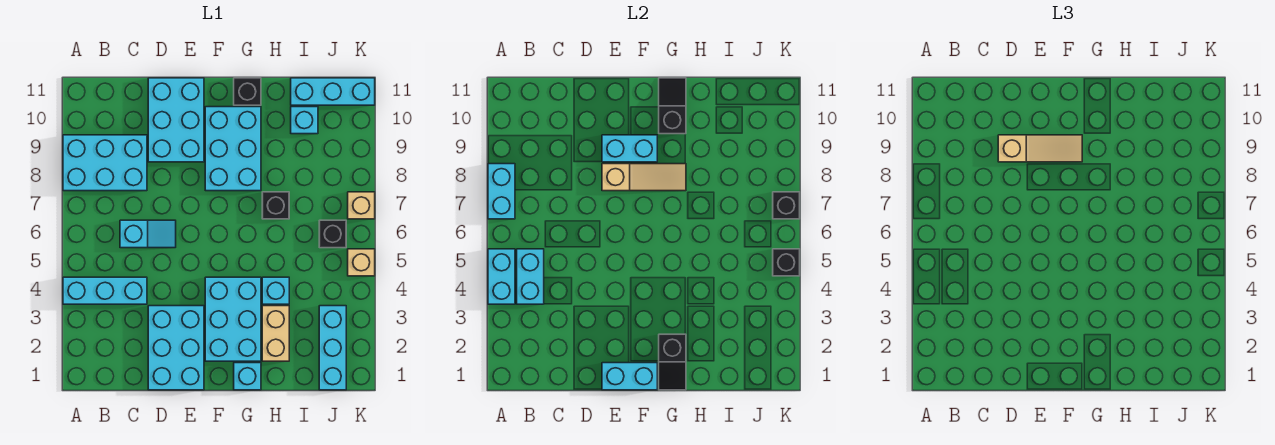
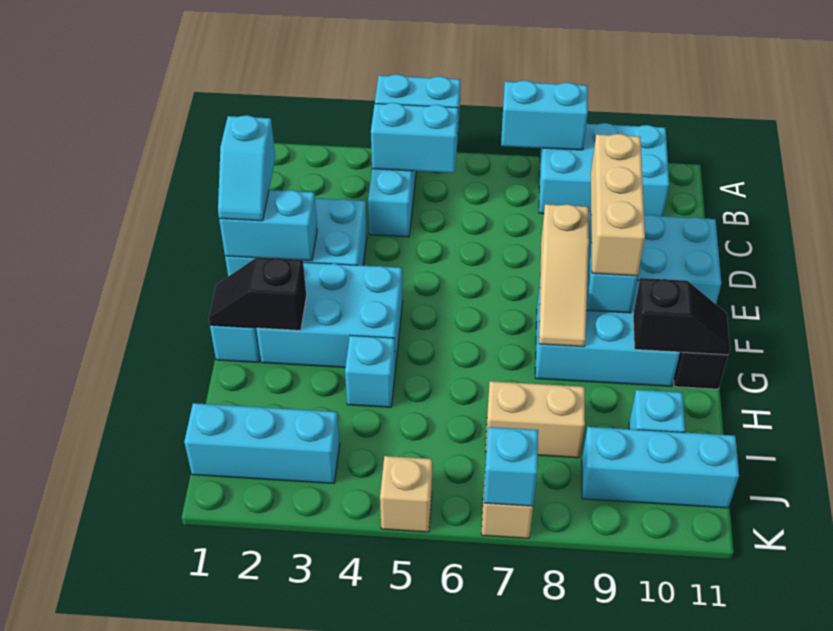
cyan brick A8:C9 level 1 -> cyan brick A8:B10 level 1
cyan slope C6:D6 level 1 top C -> cyan slope D1:E1 level 3 top D
tan slope D9:F9 level 3 top D -> tan brick D9:F9 level 3
cyan brick E1:F1 level 2 -> cyan brick E1:E2 level 2
tan brick H2:H3 level 1 -> tan brick I7:I8 level 1
black brick H7 level 1 -> none
cyan brick I11:K11 level 1 -> cyan brick J9:J11 level 1
black brick J6 level 1 -> none
black brick K5 level 2 -> none
black brick K7 level 2 -> cyan brick K7 level 2

